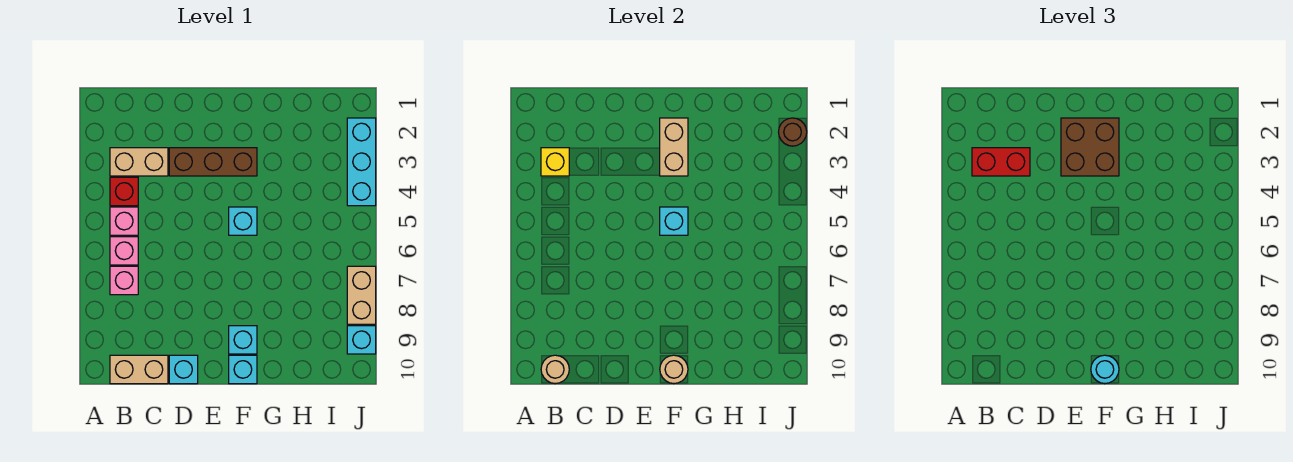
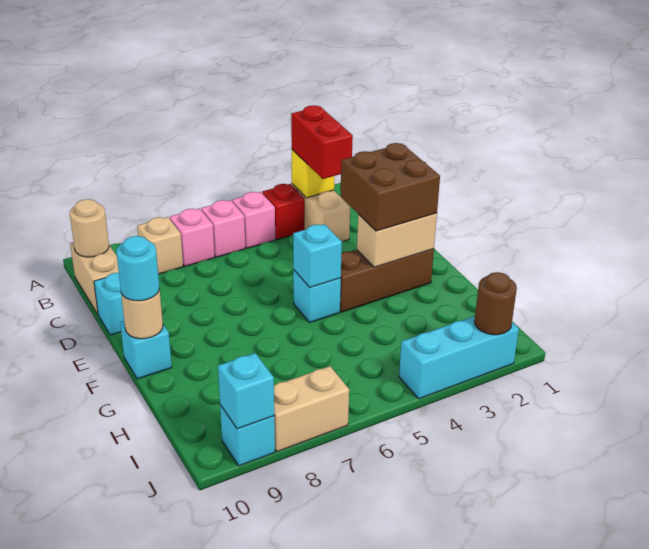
none -> tan brick B8 level 1
brown brick D3:F3 level 1 -> brown brick F2:F4 level 1
cyan brick F9 level 1 -> cyan brick J9 level 2

